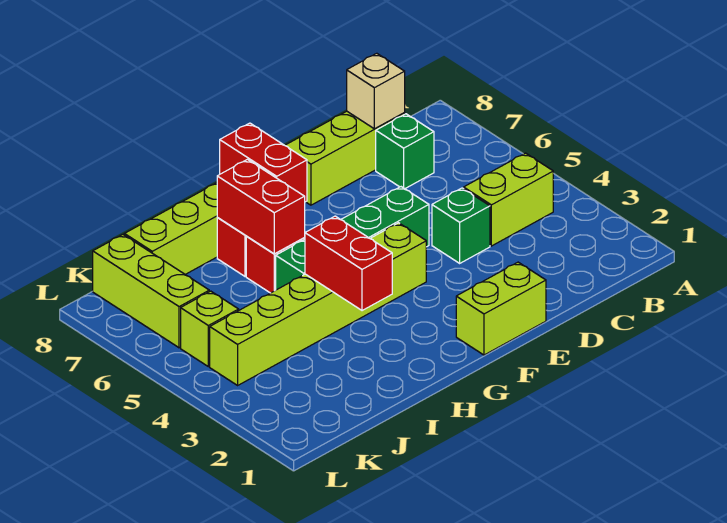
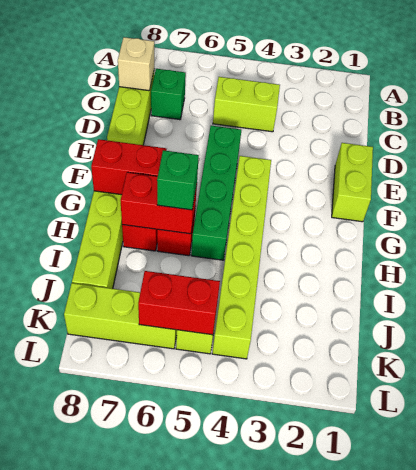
lime brick B4:C4 level 1 -> lime brick C4:C5 level 1
green brick D4 level 1 -> green brick H6 level 3
red brick H3:H4 level 2 -> red brick K5:K6 level 2

